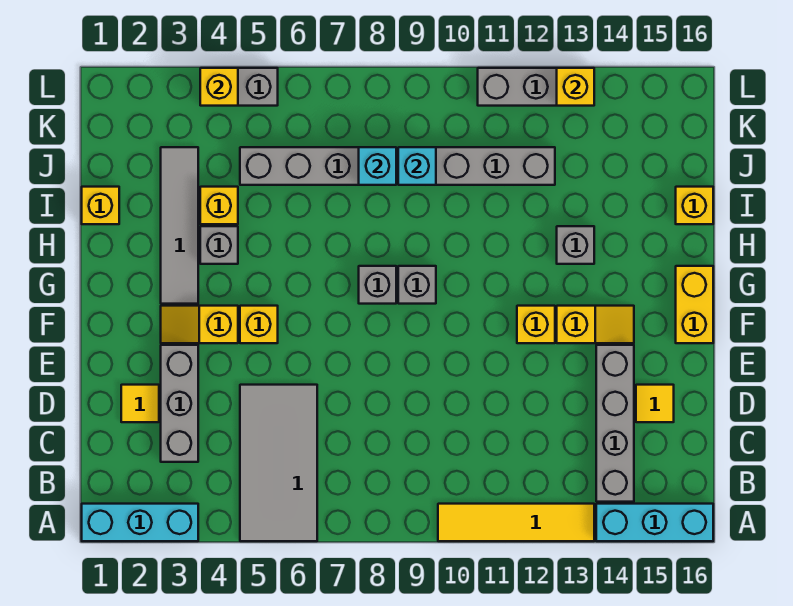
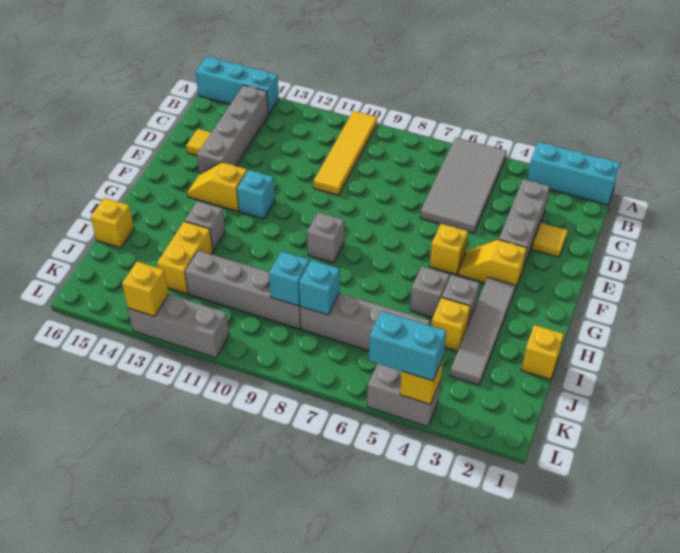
yellow tile A10:A13 level 1 -> yellow tile A10:D10 level 1
yellow slope F3:F4 level 1 top 4 -> yellow slope F3:F4 level 1 top 3
yellow brick F12 level 1 -> cyan brick F12 level 1
yellow brick F16:G16 level 1 -> yellow brick I13:J13 level 1
grey brick G8 level 1 -> grey brick H5 level 1
none -> cyan brick L4:L5 level 3

